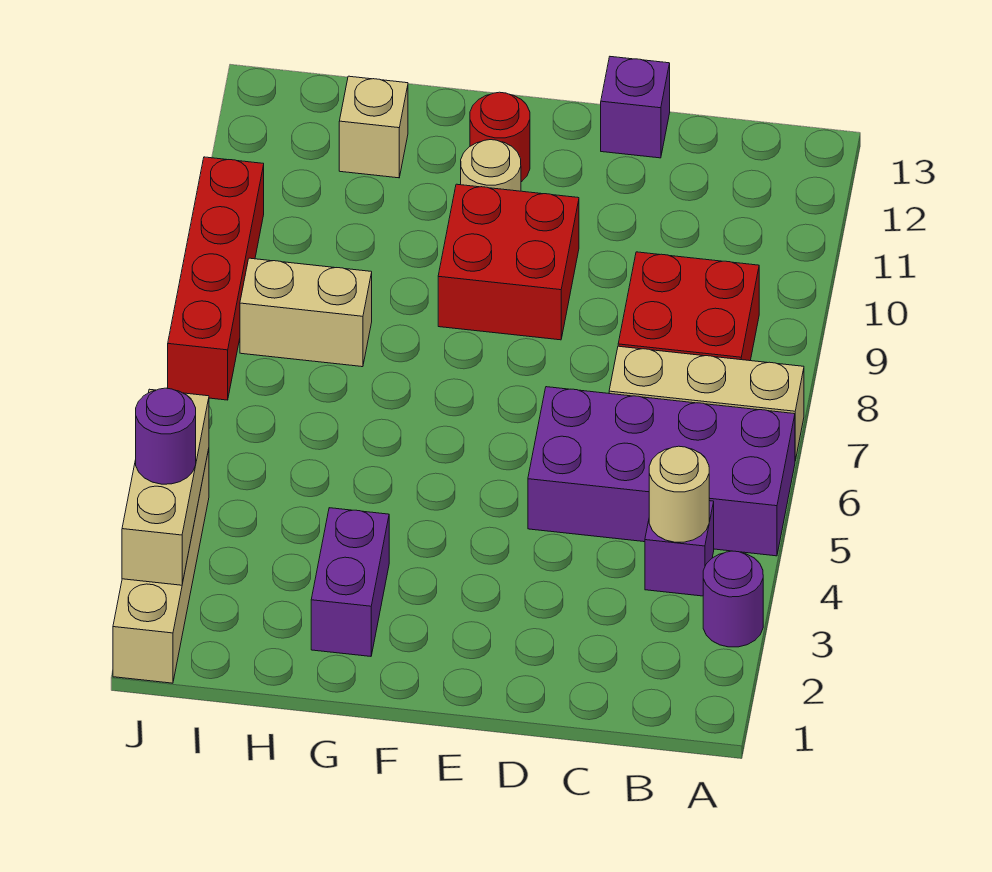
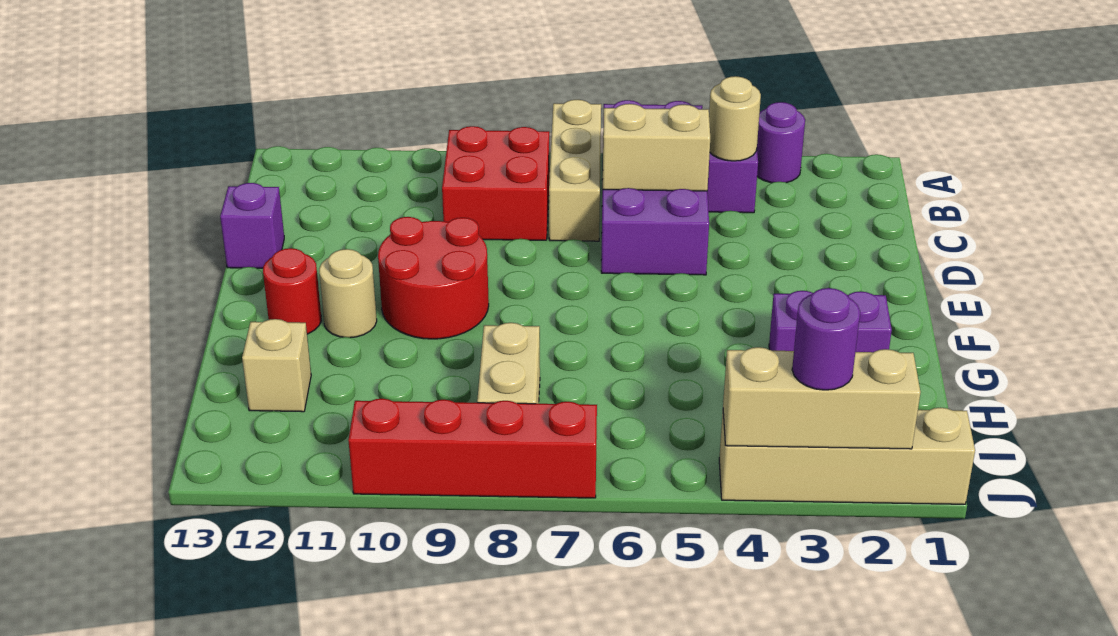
none -> tan brick C5:C6 level 2
red brick E9:F10 level 1 -> red round brick E9:F10 level 1

